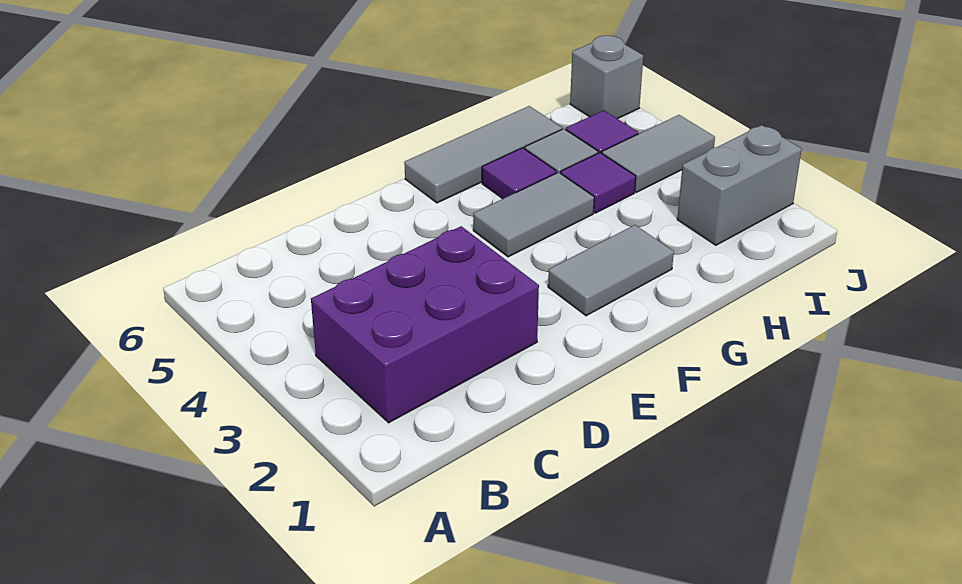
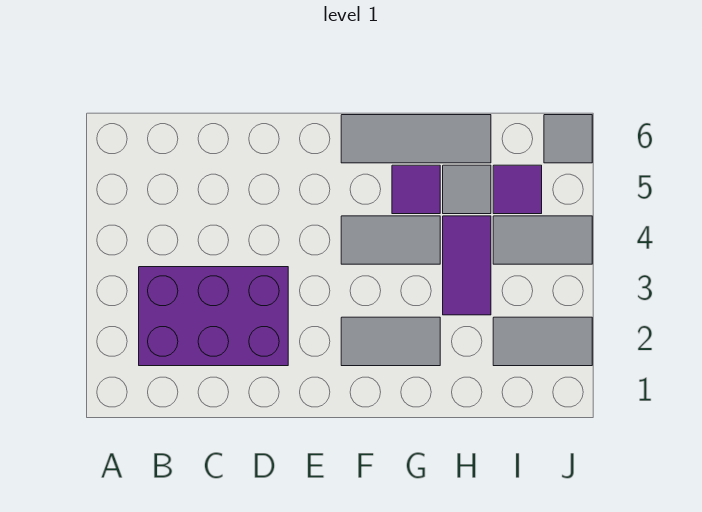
purple tile H4 level 1 -> purple tile H3:H4 level 1
grey brick I2:J2 level 1 -> grey tile I2:J2 level 1
grey brick J6 level 1 -> grey tile J6 level 1

